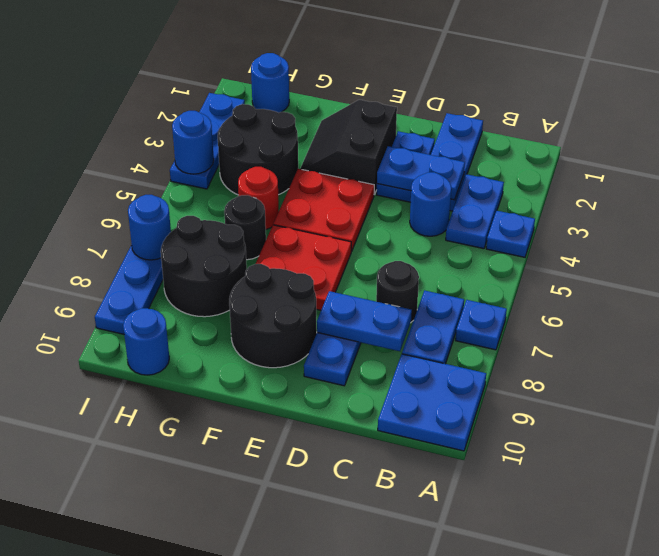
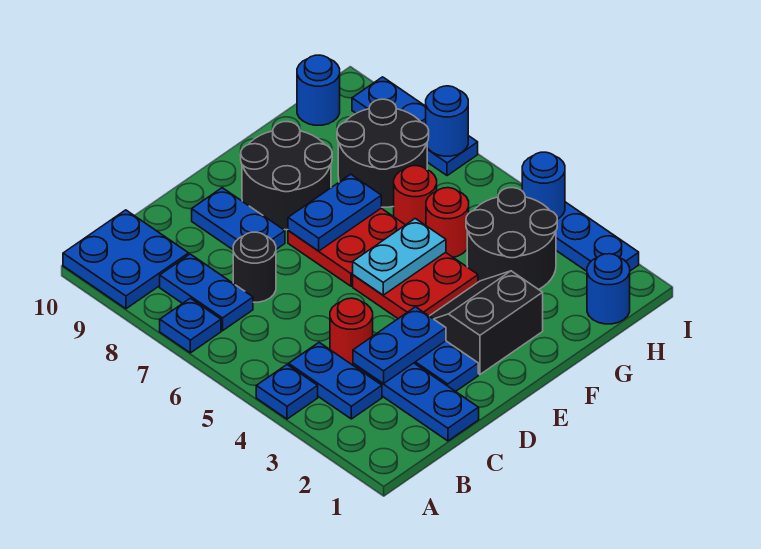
blue round brick C4 level 1 -> red round brick C4 level 1
blue plate C8:D8 level 2 -> blue plate E7:F7 level 2
black slope E2:F3 level 1 top E -> black slope E2:F3 level 1 top 2
none -> cyan plate E5:F5 level 2
black round brick G6 level 1 -> red round brick G6 level 1

